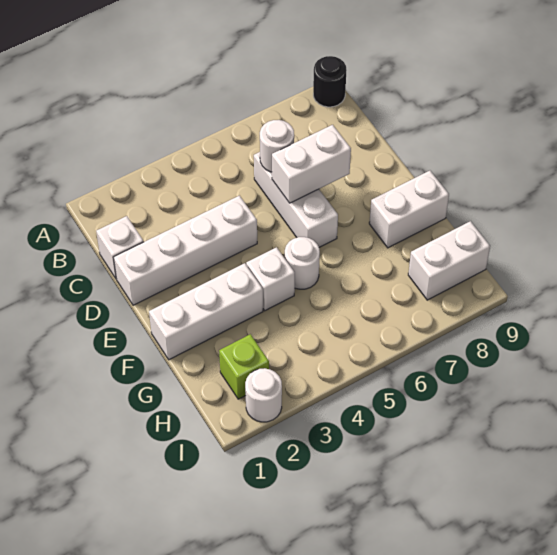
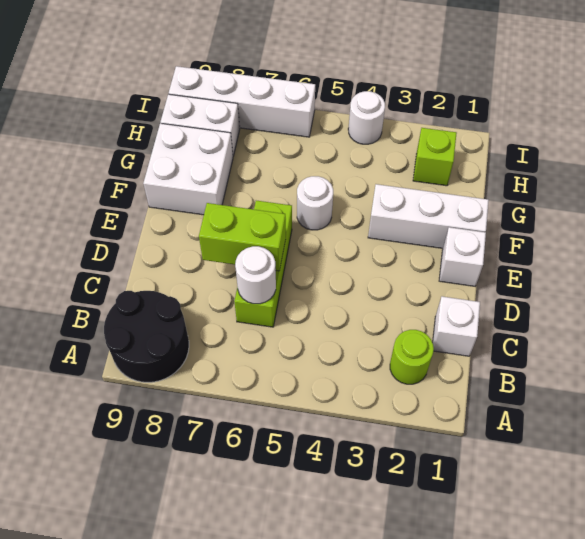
black round brick A9 level 1 -> black round brick A8:B9 level 1
none -> lime round brick B2 level 1
white brick C6:E6 level 1 -> lime brick C6:E6 level 1
white brick D1:D4 level 1 -> white brick I6:I9 level 1
white brick D6:D7 level 2 -> lime brick D6:D7 level 2
white brick F4 level 1 -> white brick E1 level 1
white brick F8:F9 level 1 -> white brick F8:G9 level 1
white round brick I2 level 1 -> white round brick I4 level 1

